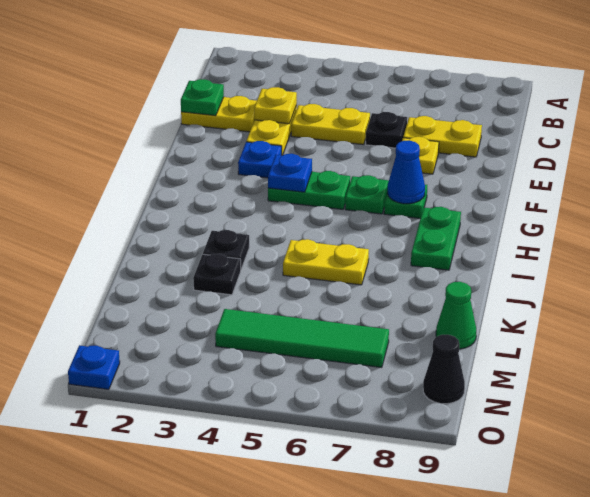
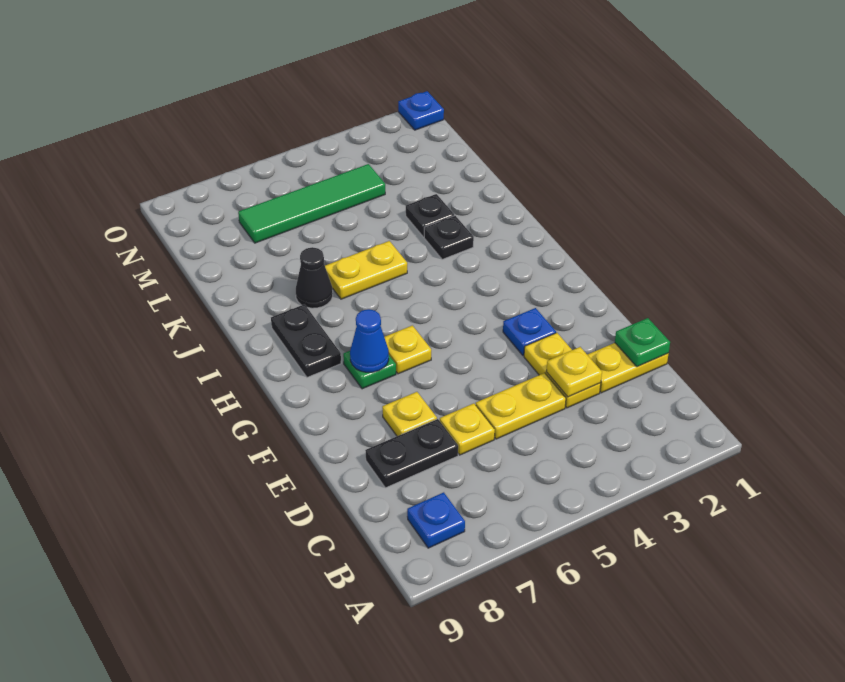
black plate D6 level 1 -> yellow plate D6 level 1
yellow plate D7:D8 level 1 -> black plate D7:D8 level 1
green plate G4:G5 level 1 -> none
blue plate G4 level 2 -> blue plate B8 level 1
green plate G6 level 1 -> yellow plate G6 level 1
green plate H8:I8 level 1 -> black plate H8:I8 level 1
green cone L9 level 1 -> none
black cone N9 level 1 -> black cone J7 level 1

